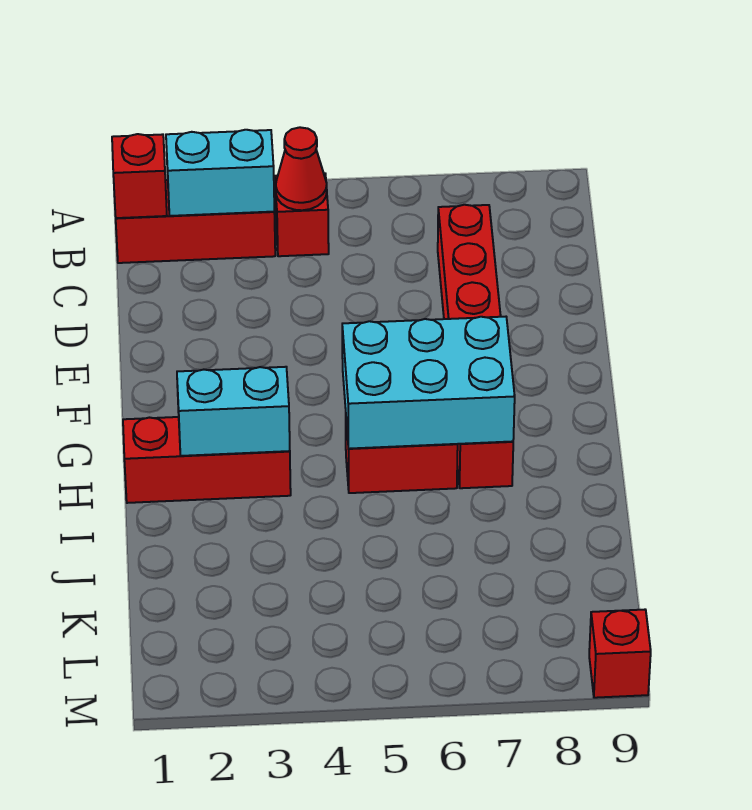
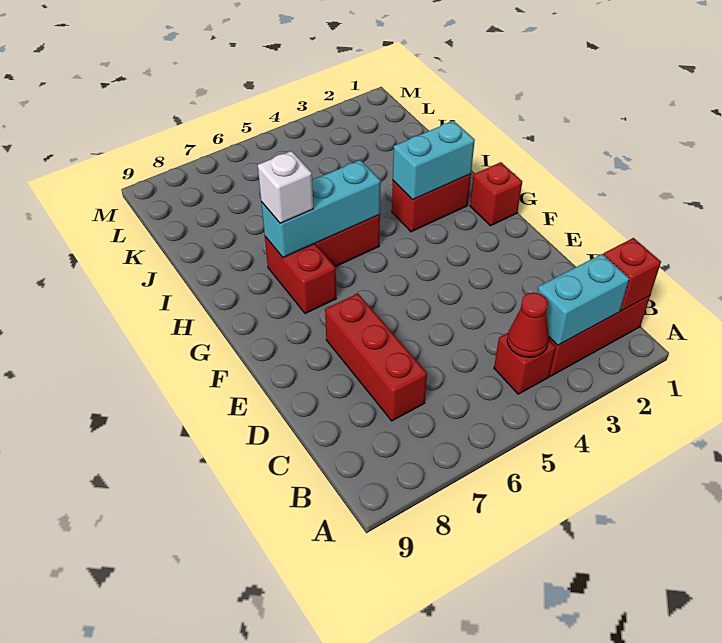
cyan brick G5:H7 level 2 -> cyan brick H5:H7 level 2
red brick H1:H3 level 1 -> red brick H2:H3 level 1
none -> white brick H7 level 3
red brick M9 level 1 -> red brick G1 level 1

